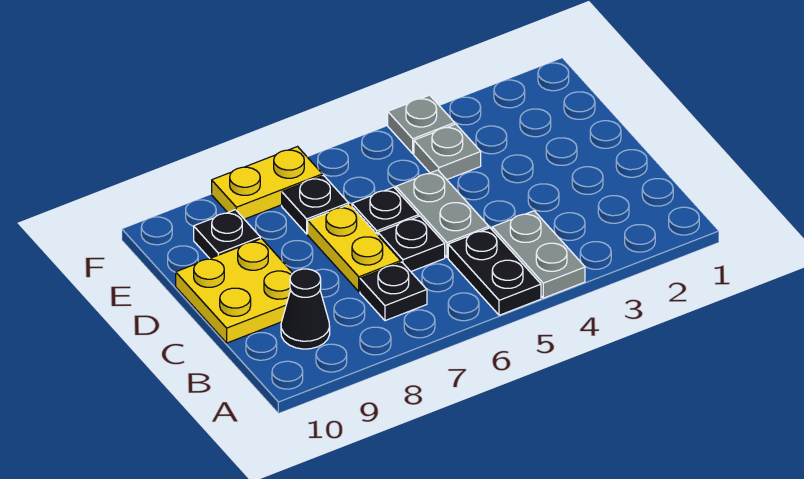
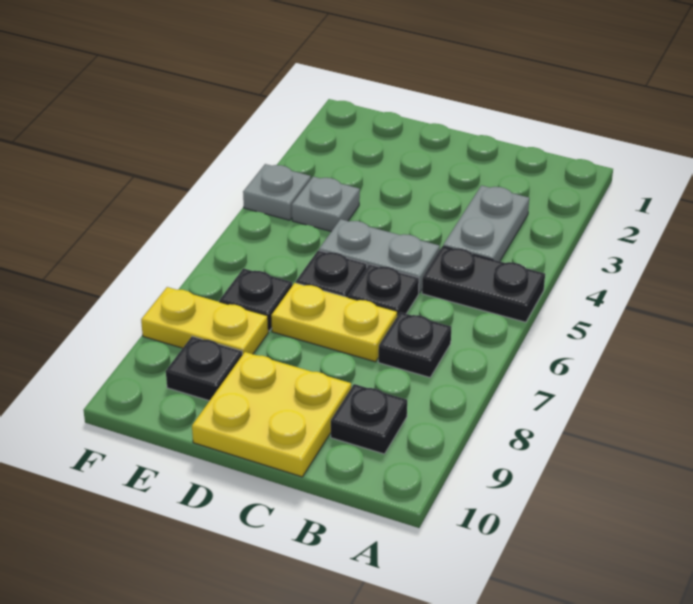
grey plate A4:B4 level 1 -> grey plate B3:B4 level 1
black cone B9 level 1 -> black plate B9 level 1
yellow plate F7:F8 level 1 -> yellow plate E8:F8 level 1

